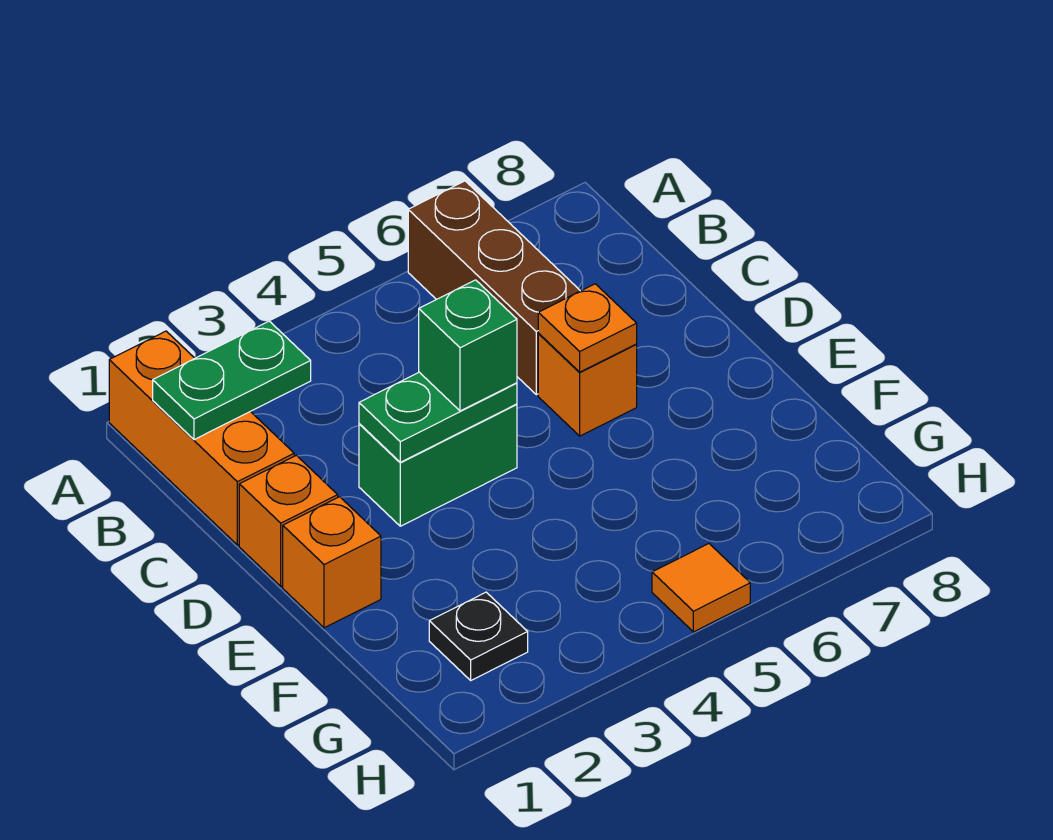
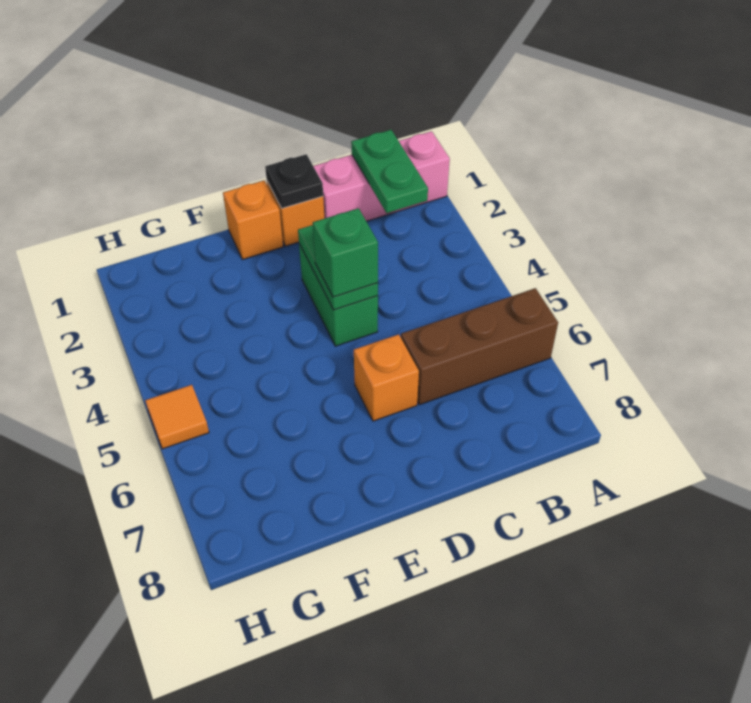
orange brick A1:C1 level 1 -> pink brick A1:C1 level 1
orange plate D6 level 2 -> none
black plate G2 level 1 -> black plate D1 level 2

